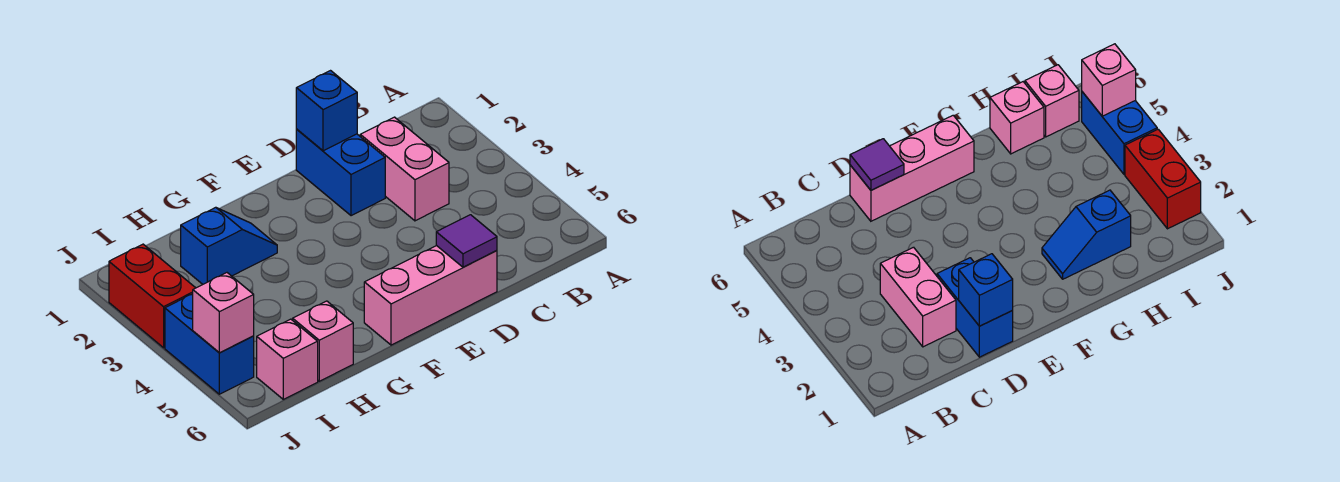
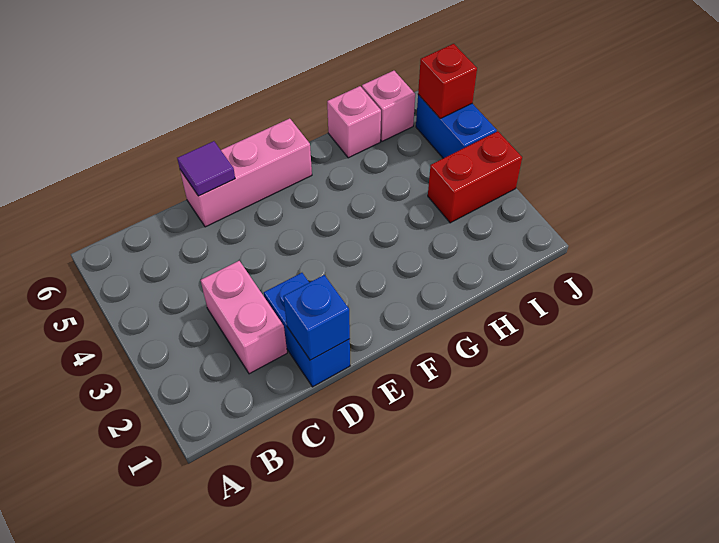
blue slope G2:H2 level 1 top H -> none
red brick J2:J3 level 1 -> red brick I3:J3 level 1
pink brick J5 level 2 -> red brick J5 level 2

